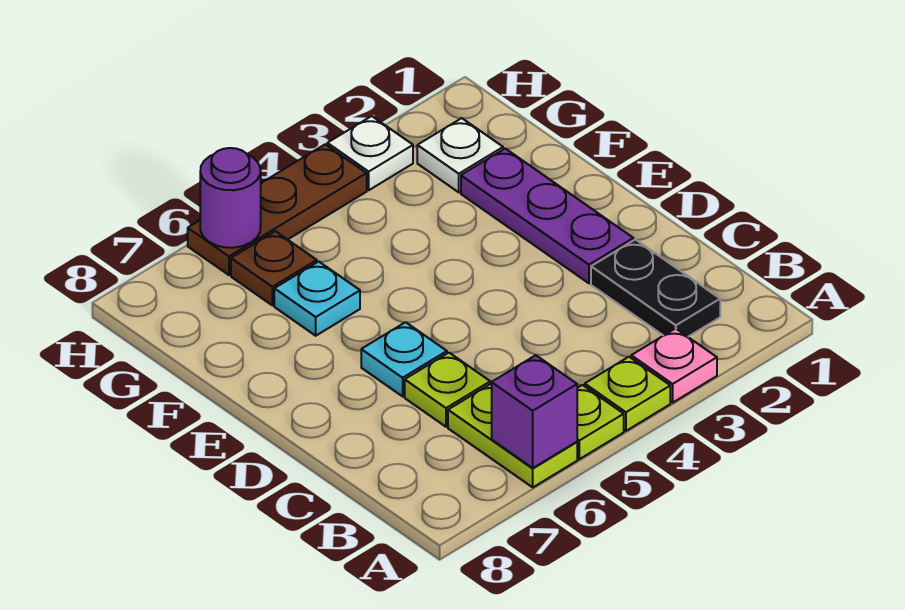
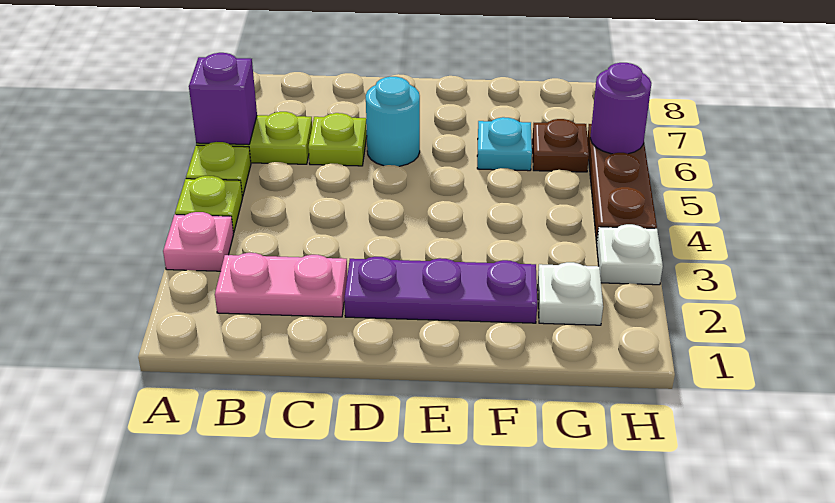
black plate B2:C2 level 1 -> pink plate B2:C2 level 1
cyan plate D6 level 1 -> cyan round brick D6 level 1

